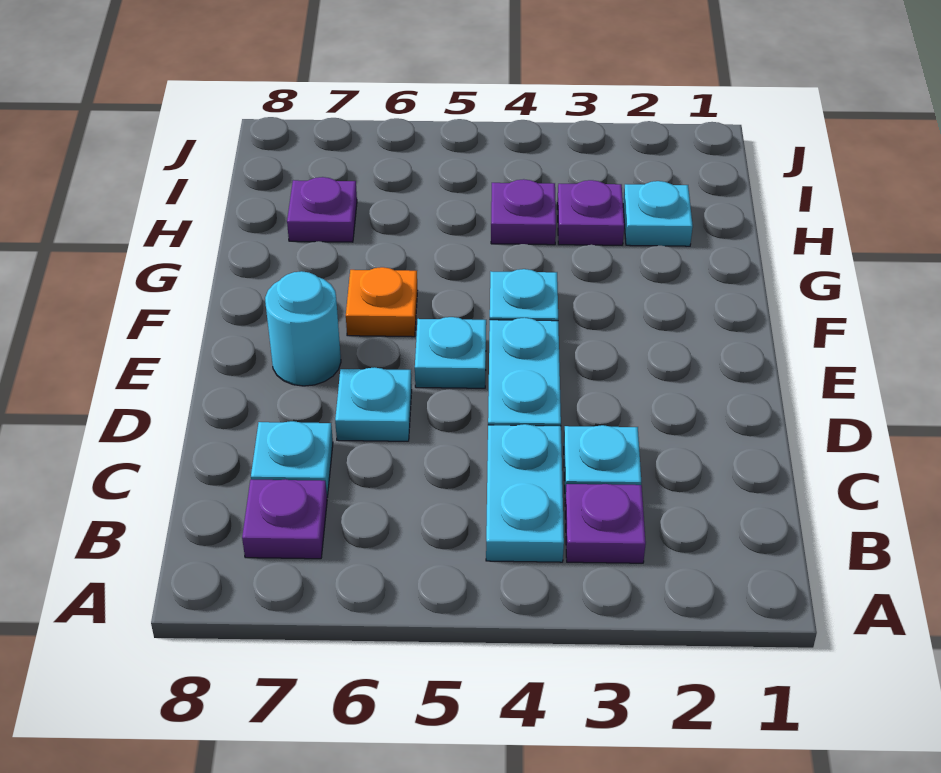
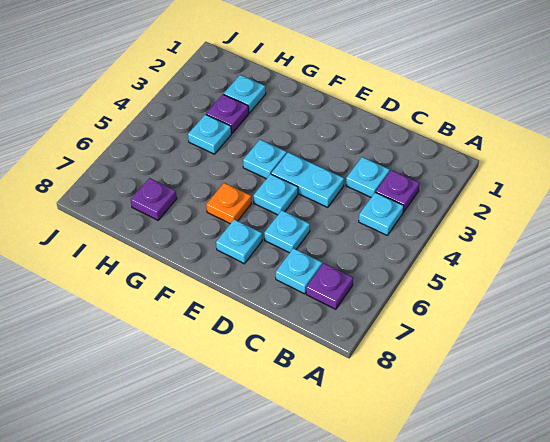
cyan plate B4:C4 level 1 -> cyan plate B4 level 1
cyan round brick E7 level 1 -> cyan plate E7 level 1
purple plate H4 level 1 -> cyan plate H4 level 1

